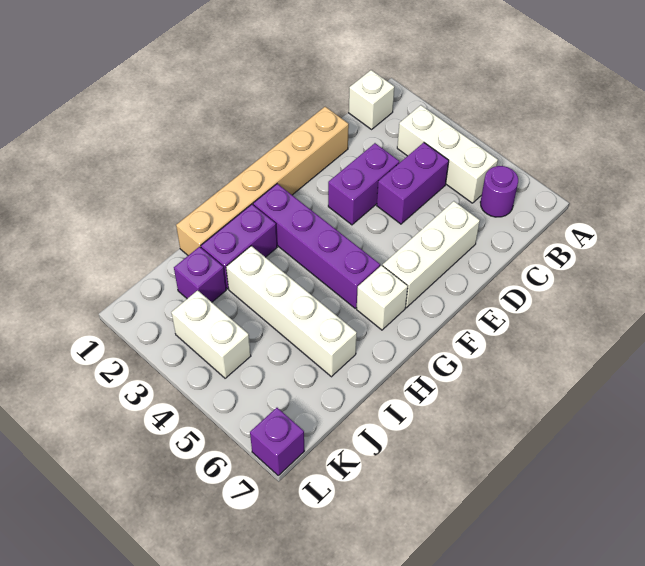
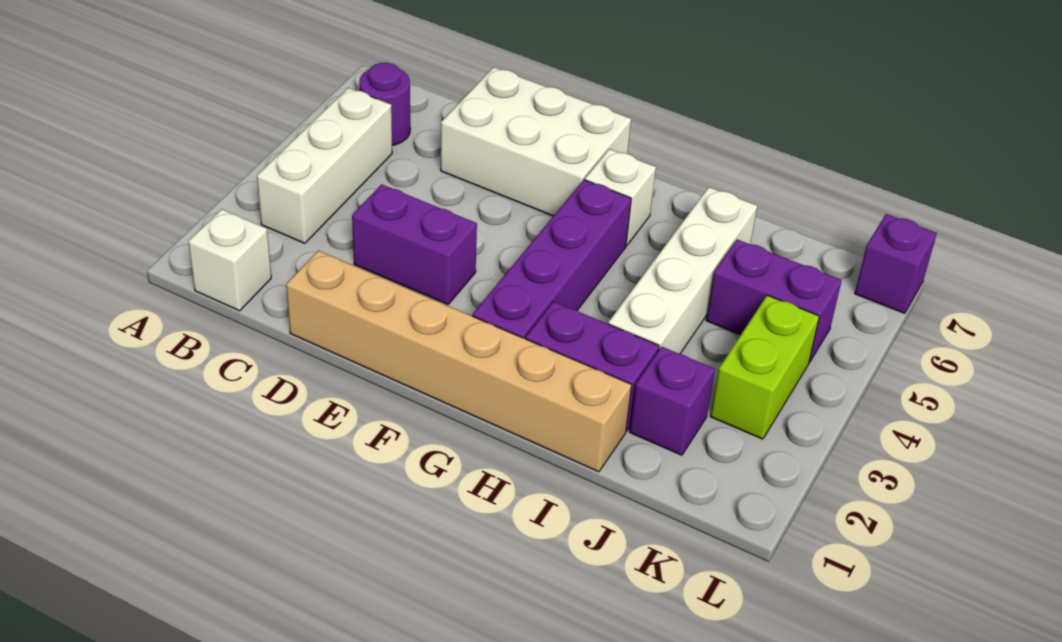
purple brick C4:D4 level 1 -> purple brick J5:K5 level 1
white brick D6:F6 level 1 -> white brick D6:F7 level 1
white brick K3:K4 level 1 -> lime brick K3:K4 level 1

